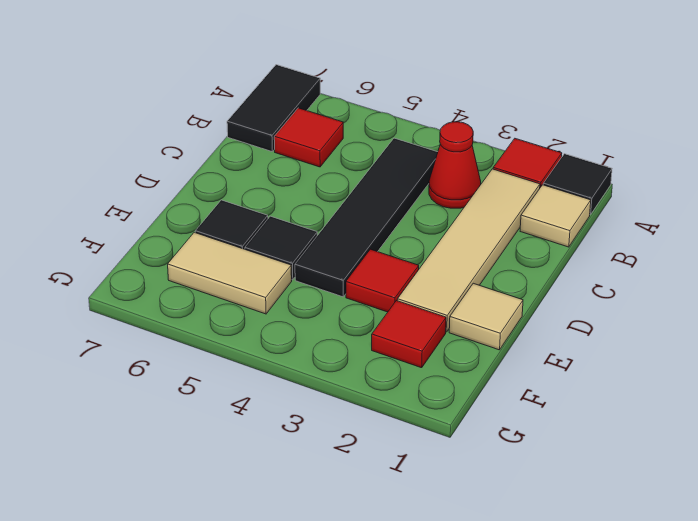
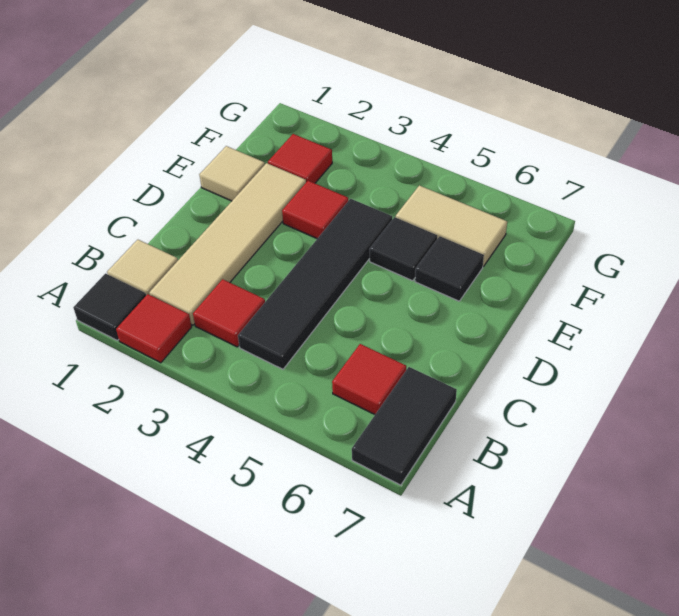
red cone B3 level 1 -> red tile B3 level 1

